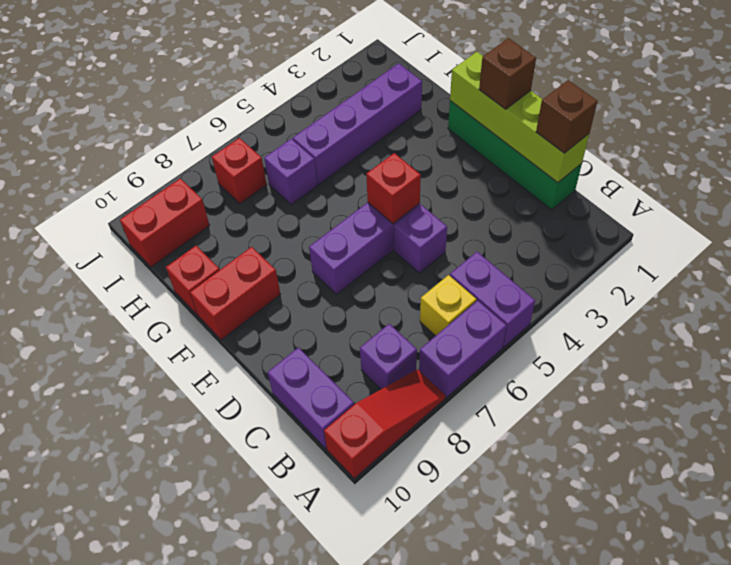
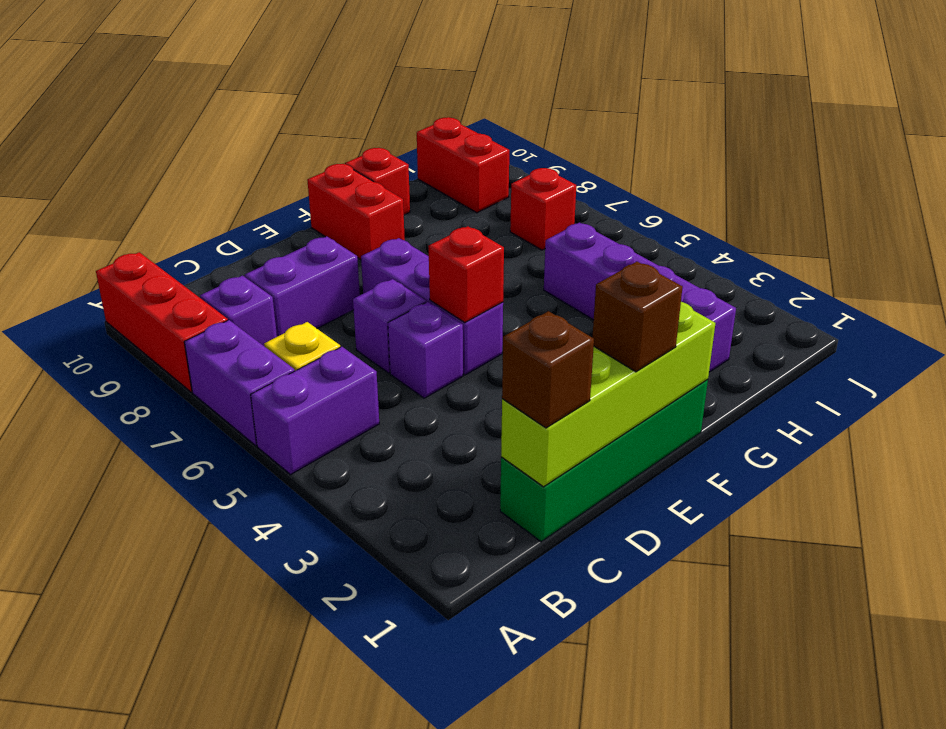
red slope A8:A10 level 1 top 10 -> red brick A8:A10 level 1
purple brick B10:C10 level 1 -> purple brick C8:D8 level 1
purple brick H6 level 1 -> purple brick D6 level 1

